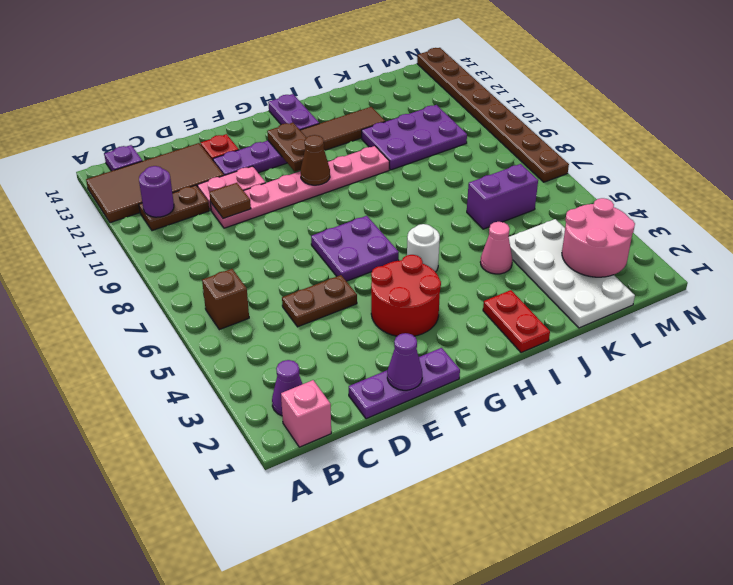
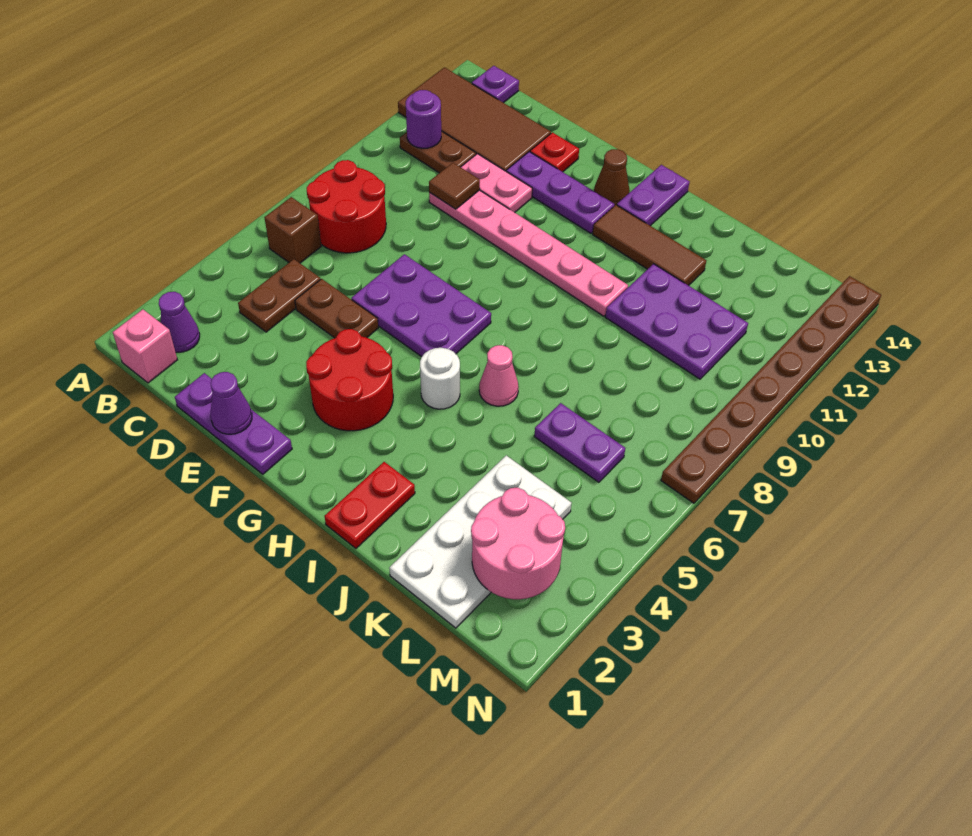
none -> red round brick B7:C8 level 1
purple plate F6:G7 level 1 -> purple plate E6:G7 level 1
brown cone G10 level 2 -> brown cone G13 level 1
brown plate G11:G12 level 2 -> brown plate C4:C5 level 1
pink cone J4 level 1 -> pink cone I6 level 1
purple brick K6:L6 level 1 -> purple plate K6:L6 level 1

